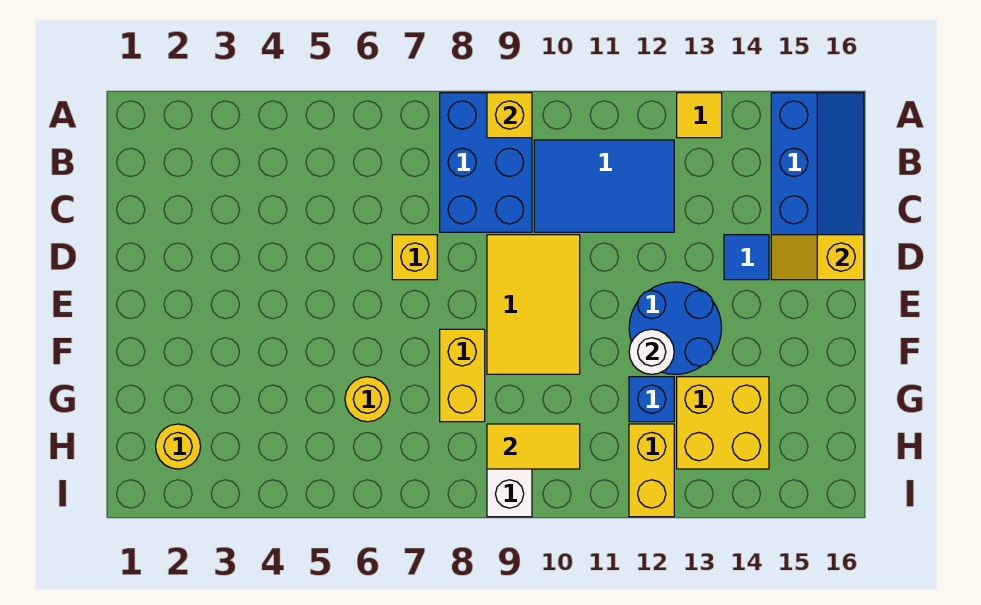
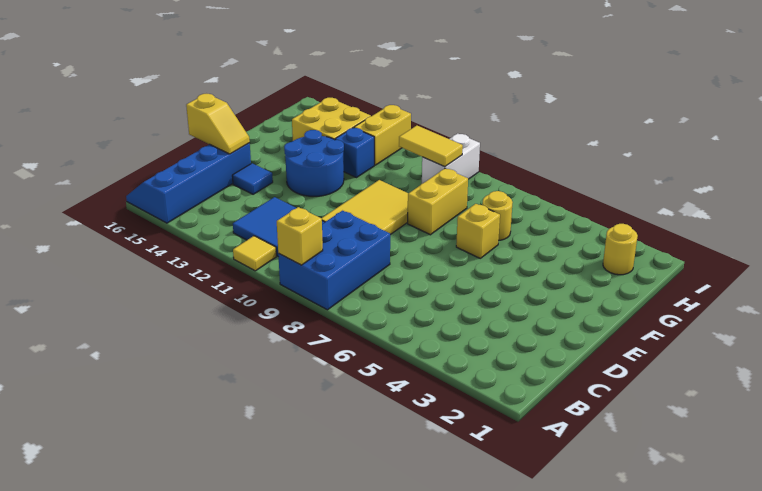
yellow tile A13 level 1 -> yellow tile A11 level 1
yellow brick D7 level 1 -> yellow brick F6 level 1
white round brick F12 level 2 -> none

